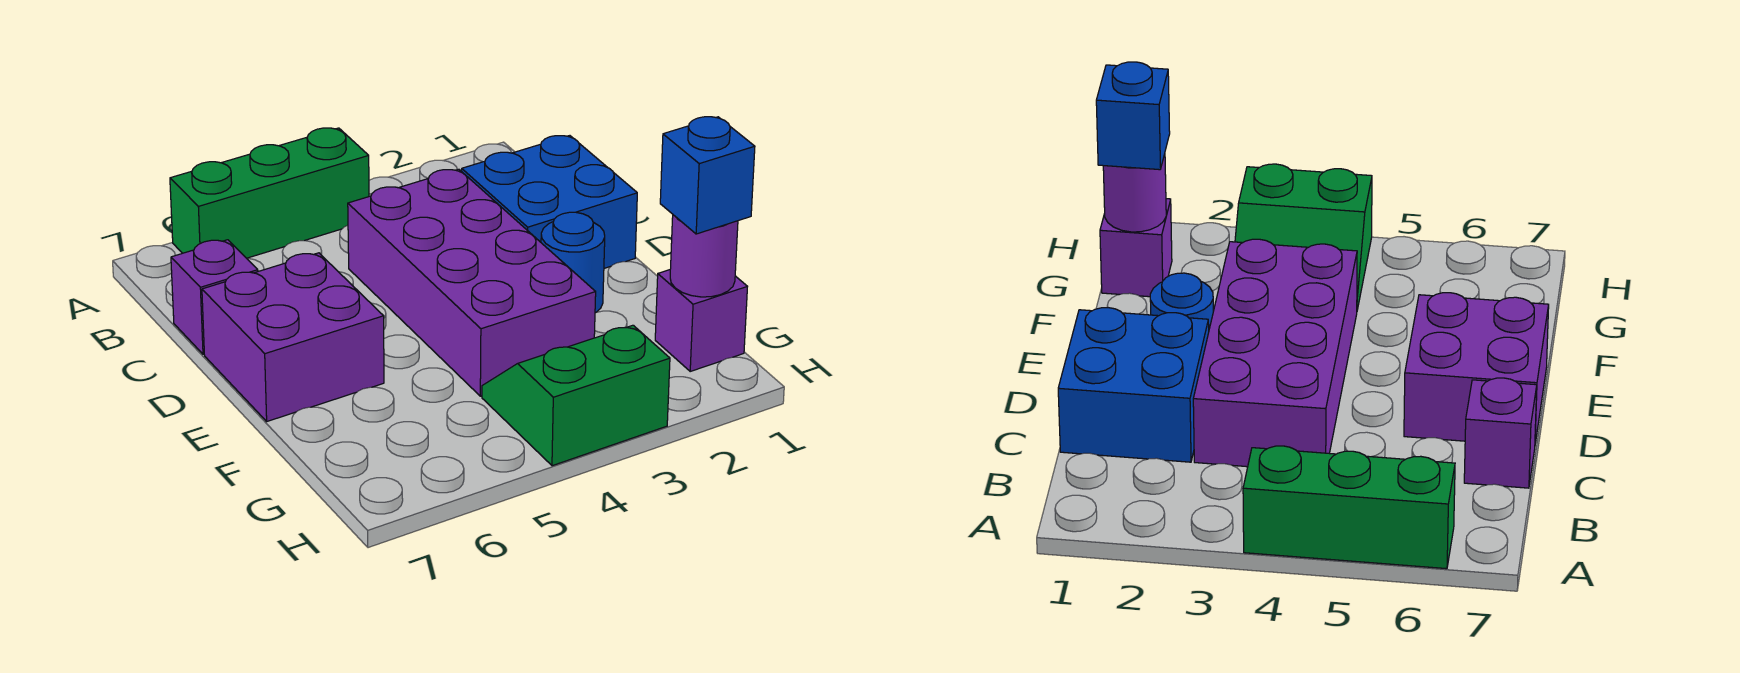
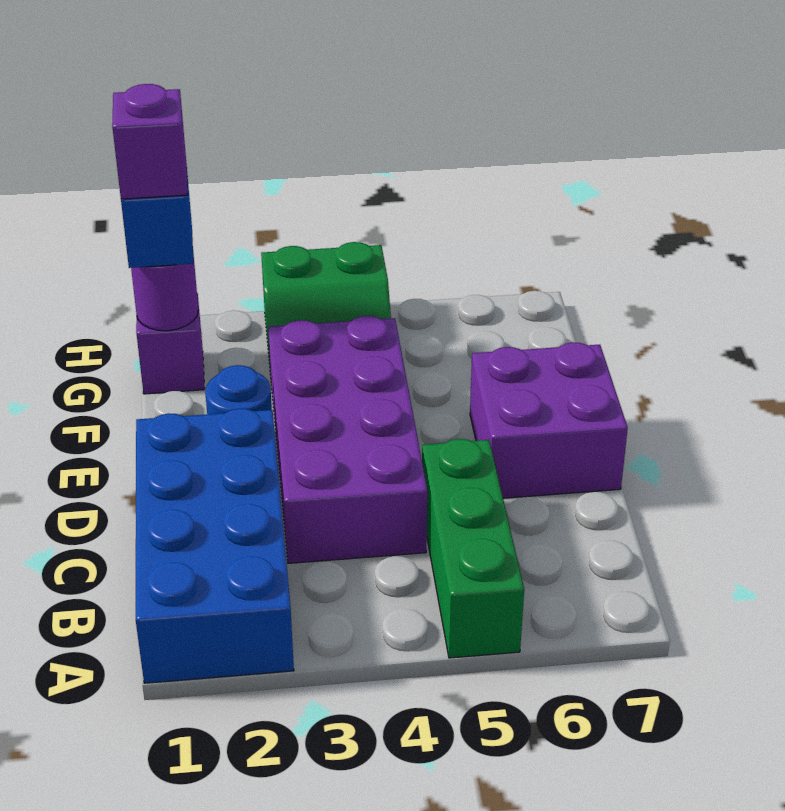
green brick A4:A6 level 1 -> green brick A5:C5 level 1
blue brick C1:D2 level 1 -> blue brick A1:D2 level 1
purple brick C7 level 1 -> purple brick G1 level 4

